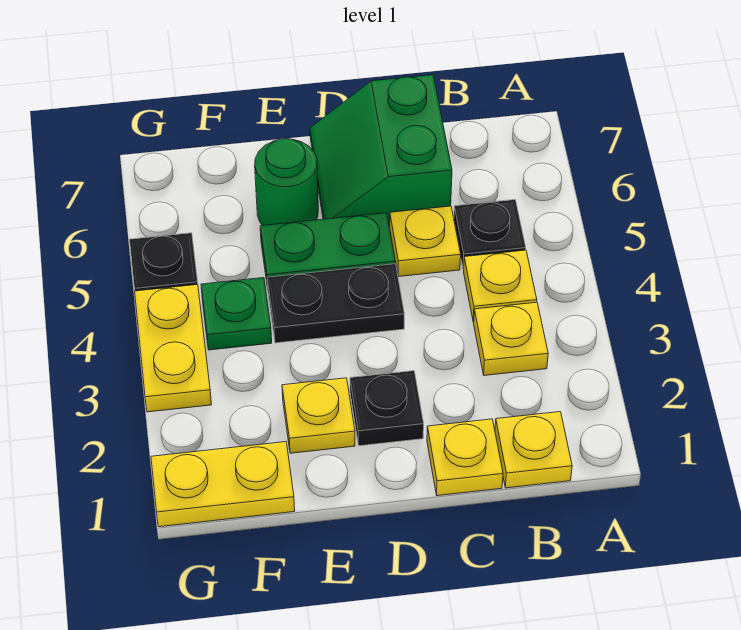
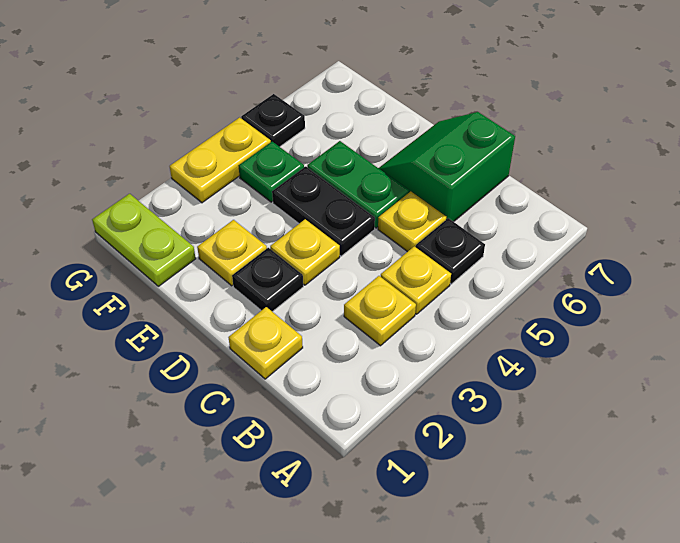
yellow plate B1 level 1 -> yellow plate D3 level 1
green round brick E6 level 1 -> none
yellow plate F1:G1 level 1 -> lime plate F1:G1 level 1

